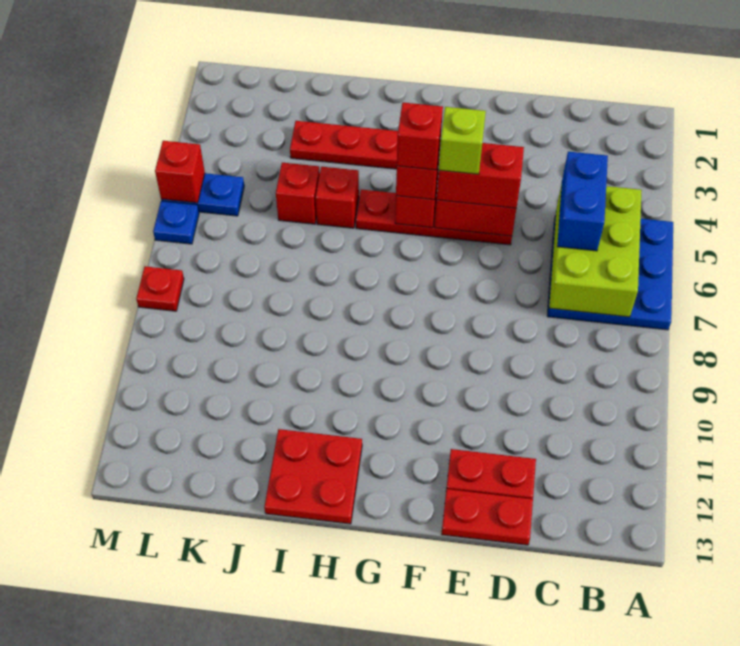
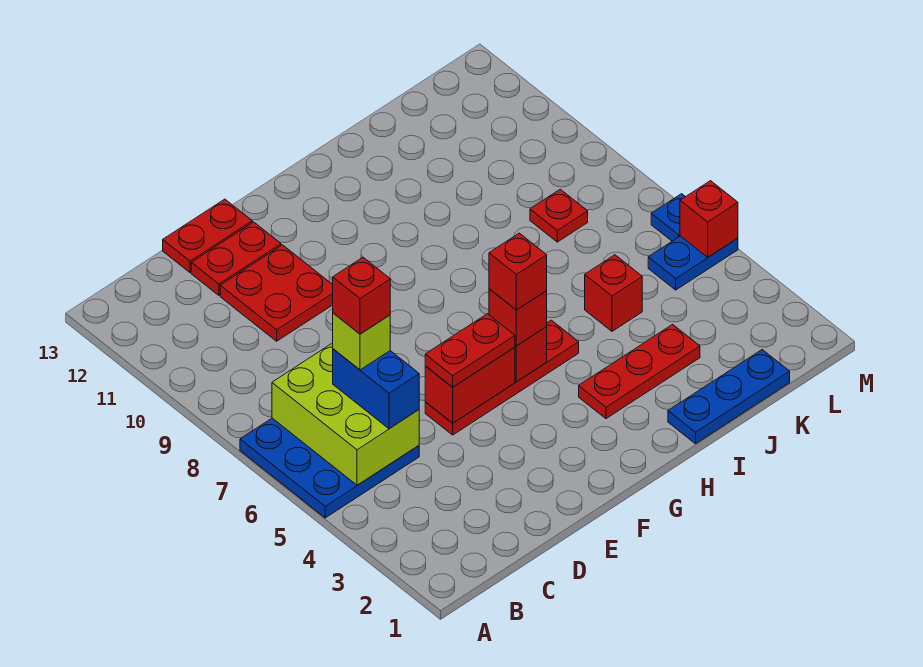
red brick E5:F5 level 3 -> red plate E5:F5 level 3
lime brick F5 level 4 -> lime brick C6 level 4
red plate H12:I13 level 1 -> red plate D10:E11 level 1
none -> blue plate I1:K1 level 1
red brick I5 level 1 -> red brick C6 level 5
red plate M8 level 1 -> red plate K8 level 1

